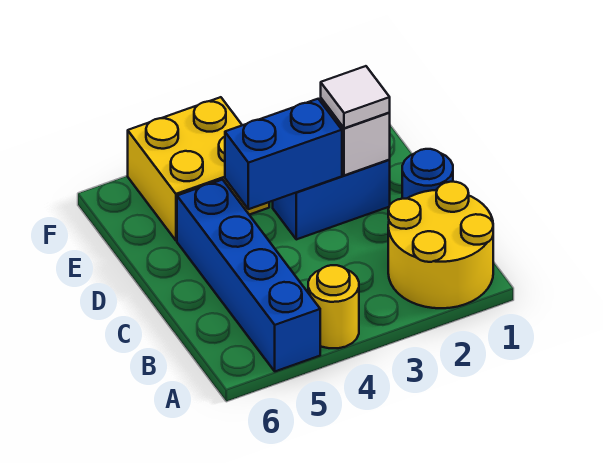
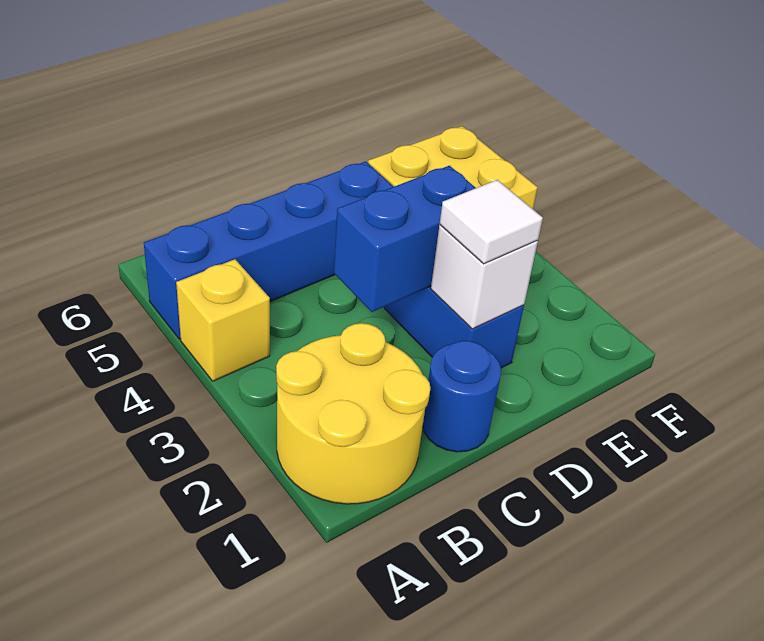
yellow round brick A4 level 1 -> yellow brick A4 level 1
blue brick D3:D4 level 2 -> blue brick C3:D3 level 2

